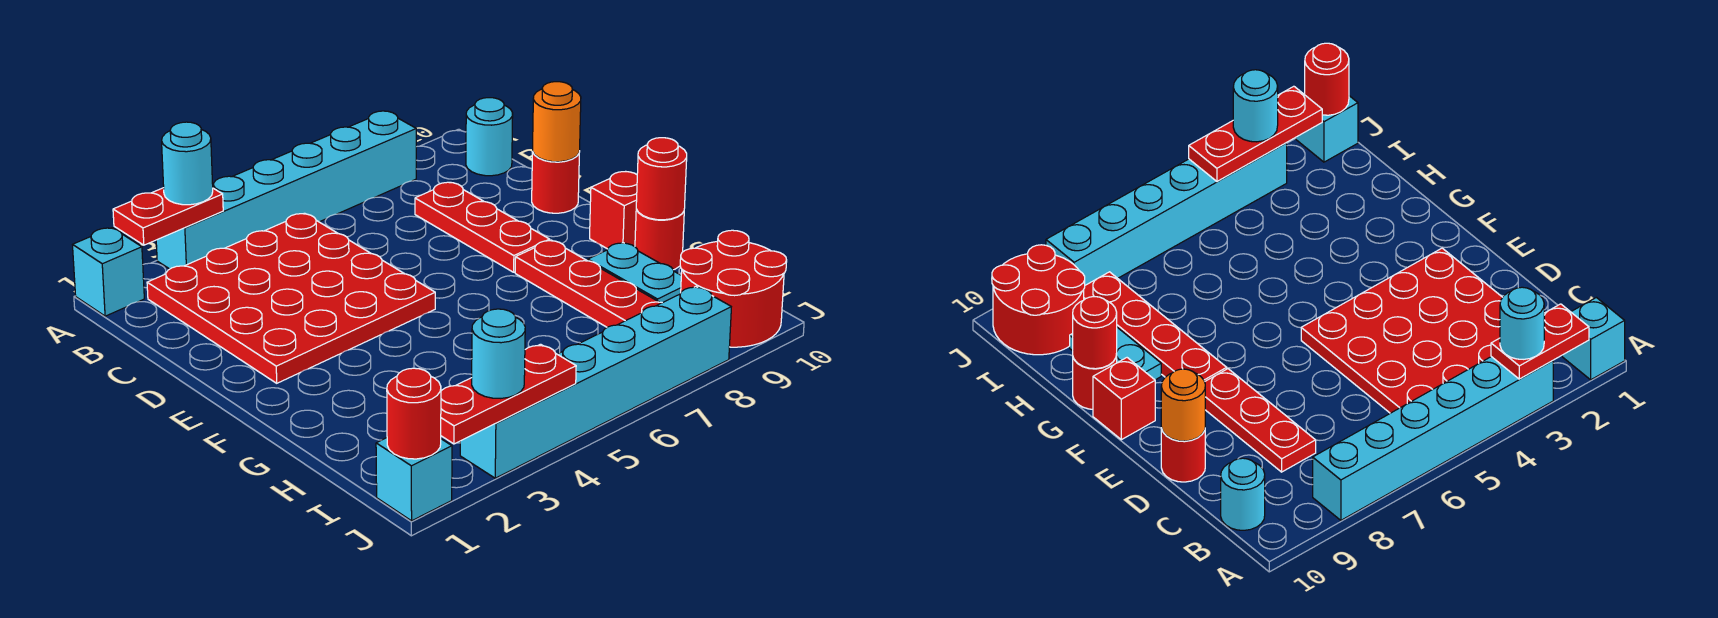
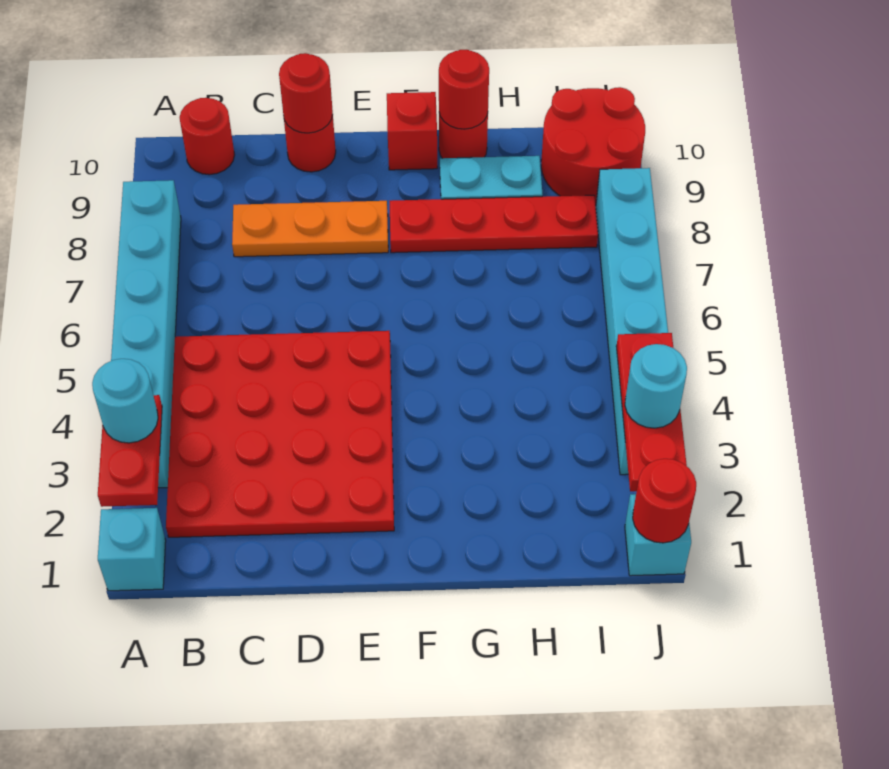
cyan round brick B10 level 1 -> red round brick B10 level 1
red plate C8:E8 level 1 -> orange plate C8:E8 level 1
orange round brick D10 level 2 -> red round brick D10 level 2

